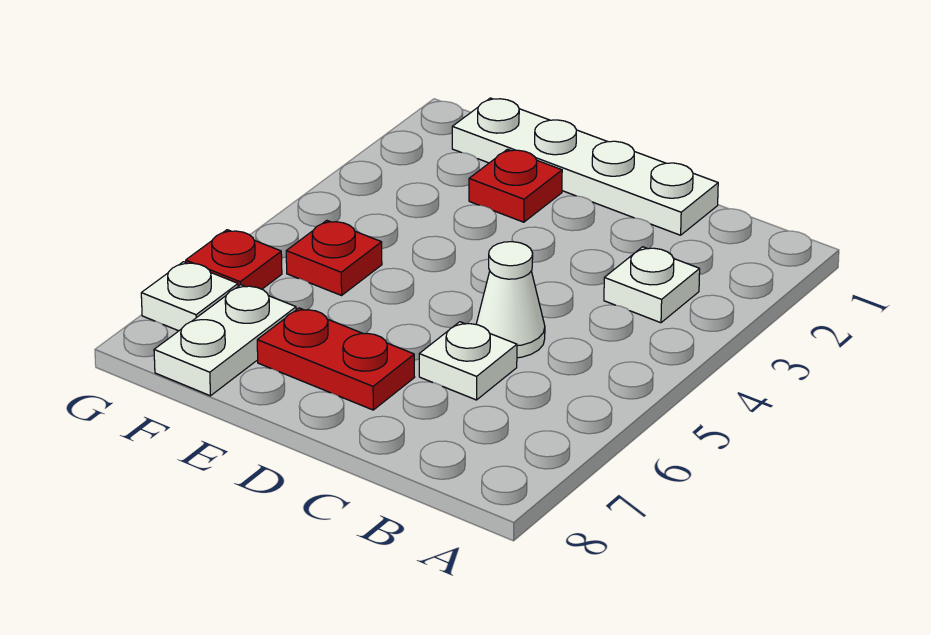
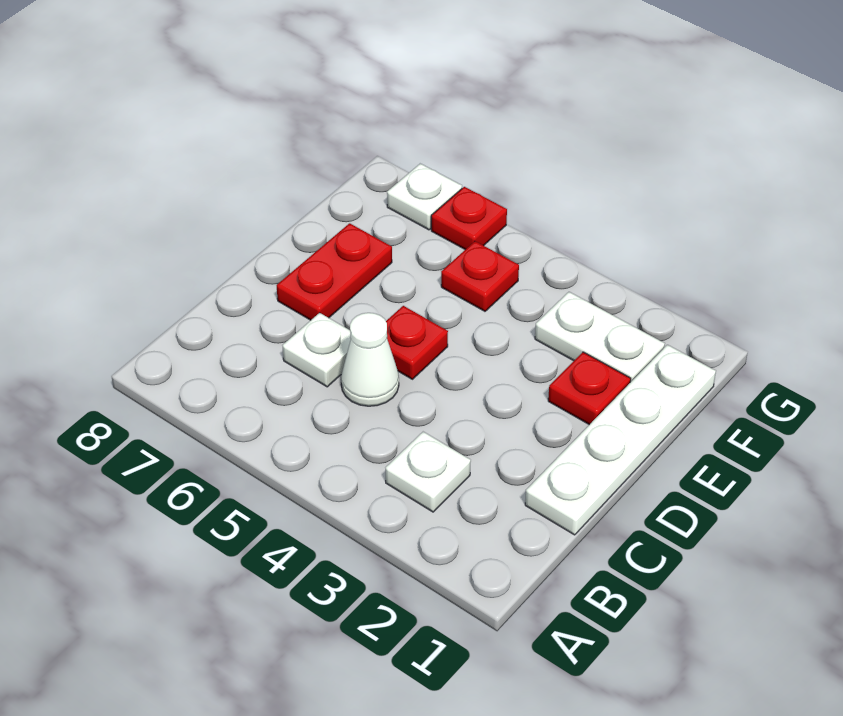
none -> red plate D5 level 1
white plate F7:F8 level 1 -> white plate F2:F3 level 1

